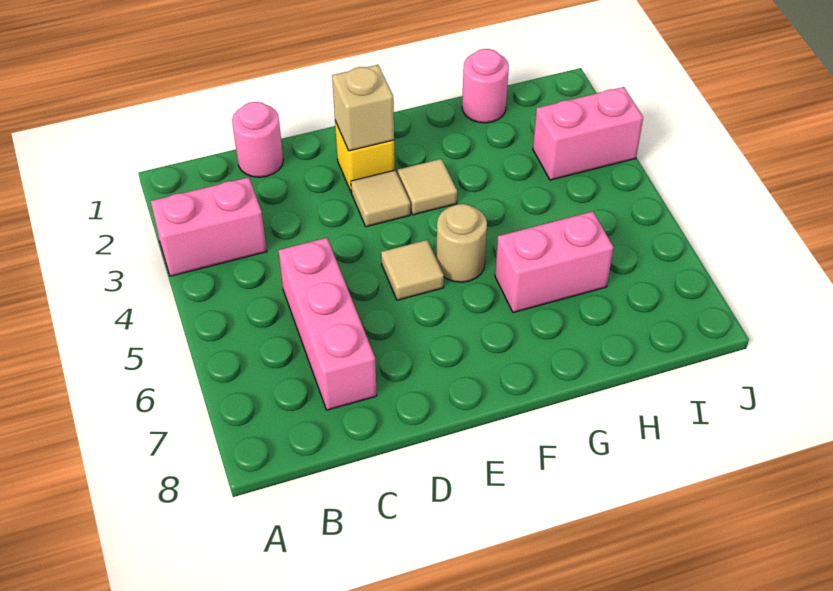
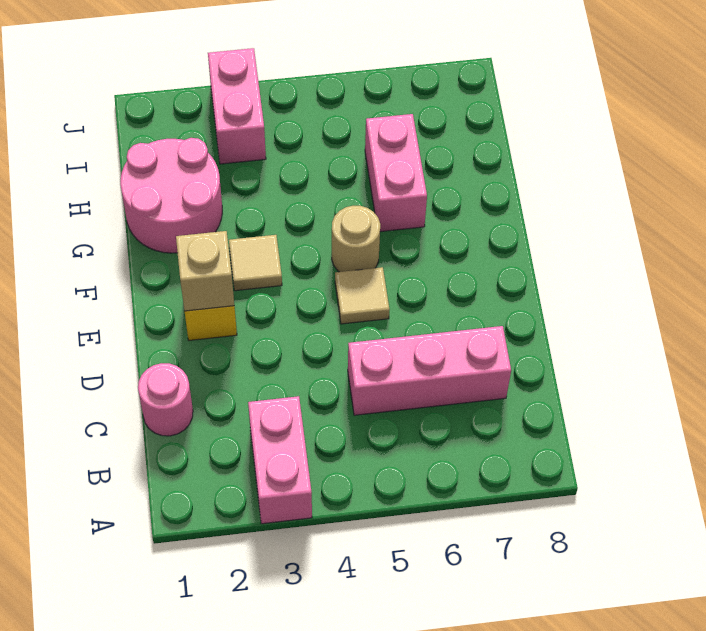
tan tile E3 level 1 -> none
pink round brick H1 level 1 -> pink round brick G1:H2 level 1

